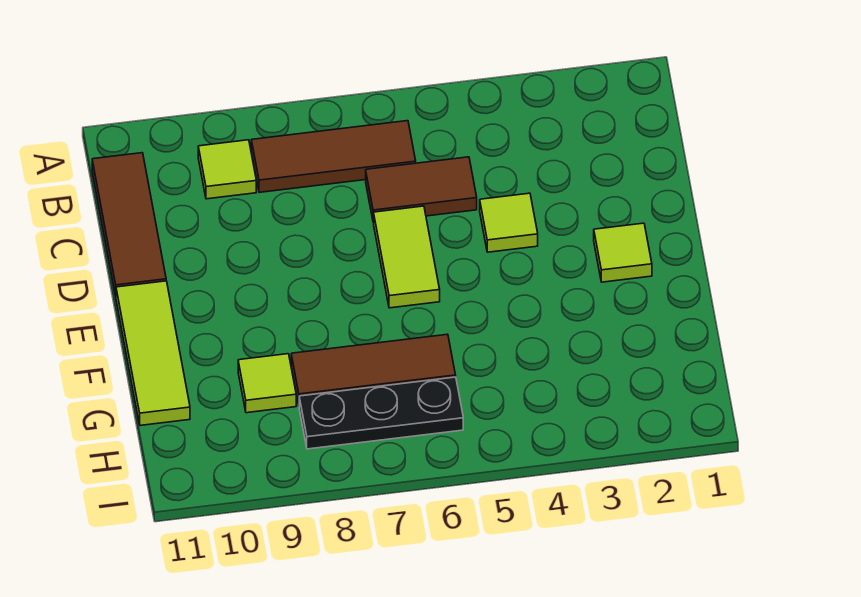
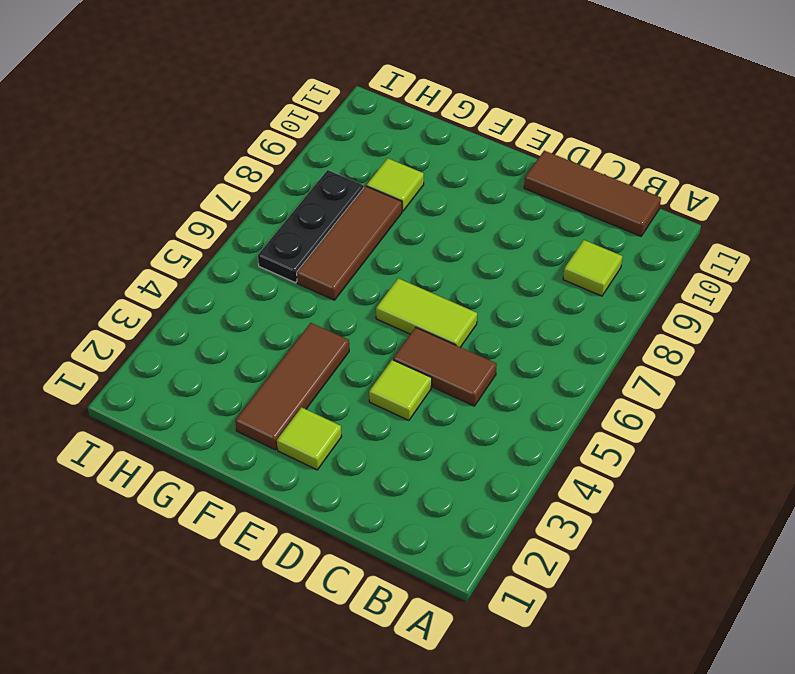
brown tile B6:B8 level 1 -> brown tile F2:F4 level 1
brown tile C5:C6 level 1 -> brown tile C5:D5 level 1
lime tile E11:G11 level 1 -> none

